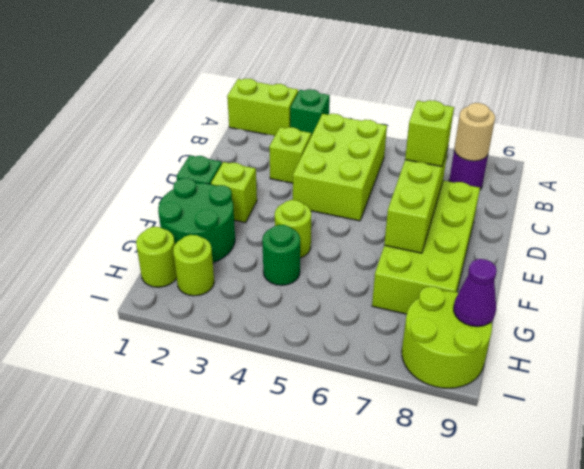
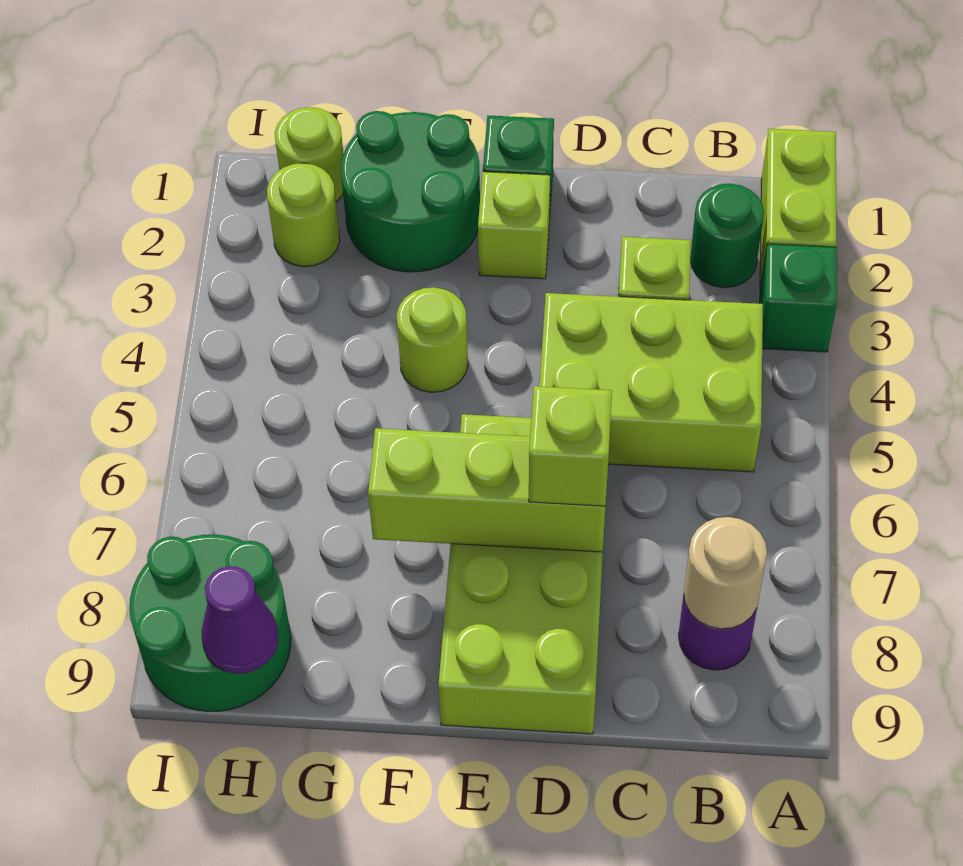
lime brick D7:G8 level 1 -> lime brick D6:E9 level 1
green round brick G4 level 1 -> green round brick B2 level 1
lime round brick H8:I9 level 1 -> green round brick H8:I9 level 1

